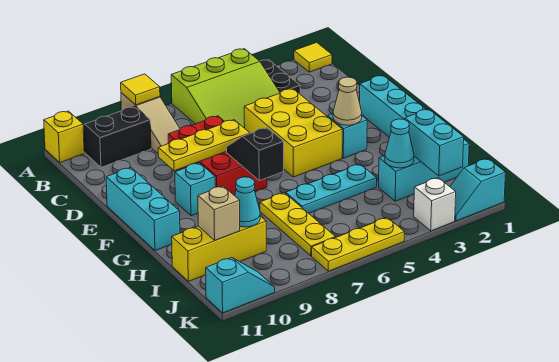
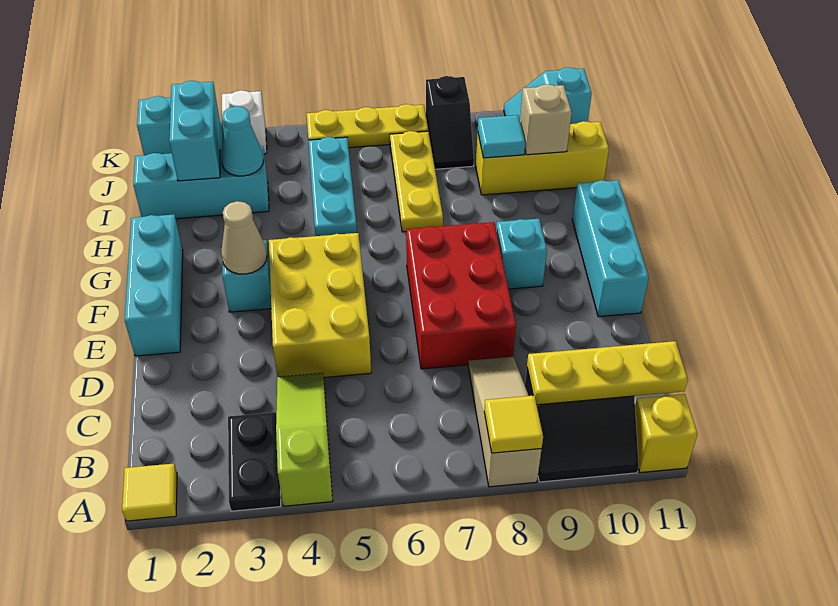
lime slope A4:C6 level 1 top A -> lime slope A4:C4 level 1 top A
yellow plate E7:E9 level 2 -> yellow plate B9:B11 level 2
black slope F7:G7 level 2 top G -> black slope J8:K8 level 1 top K
cyan plate H4:H6 level 1 -> cyan plate H5:J5 level 1
cyan cone I9 level 2 -> cyan tile I9 level 2

